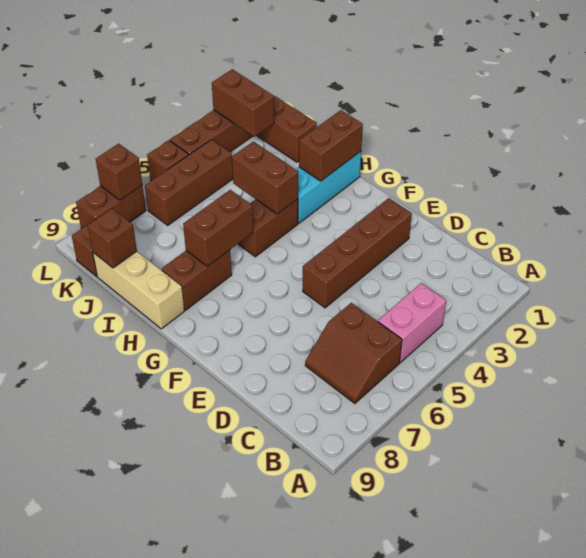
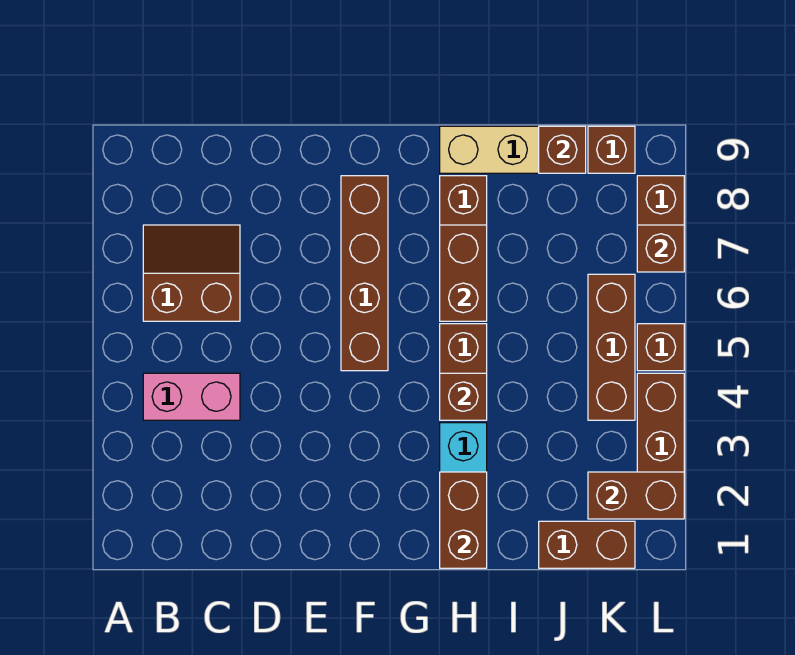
pink brick B4:B5 level 1 -> pink brick B4:C4 level 1
brown brick E2:E5 level 1 -> brown brick F5:F8 level 1
brown brick H4:I4 level 2 -> brown brick H4 level 2

